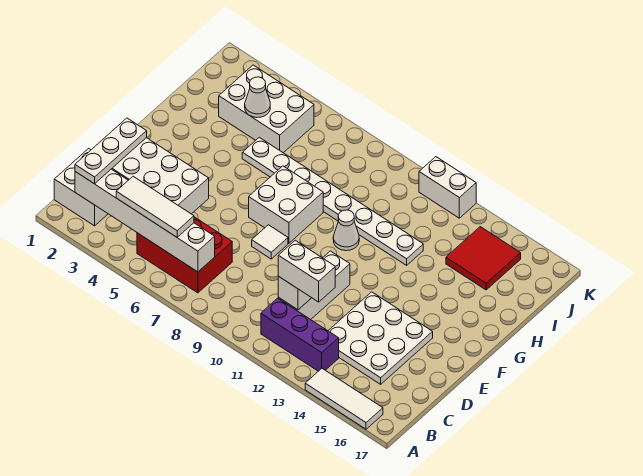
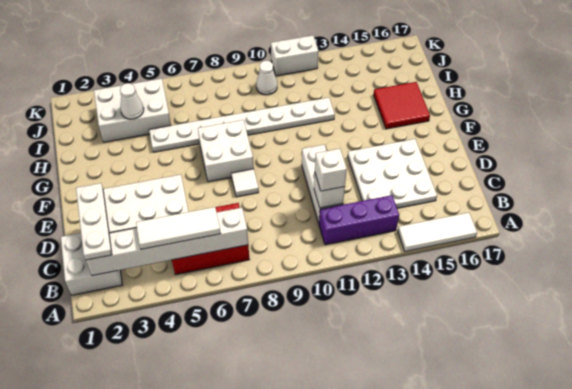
white brick C11:C12 level 3 -> white brick C11 level 3
white cone G10 level 1 -> white cone J10 level 1
red tile I14:J15 level 1 -> red tile G15:H16 level 1

